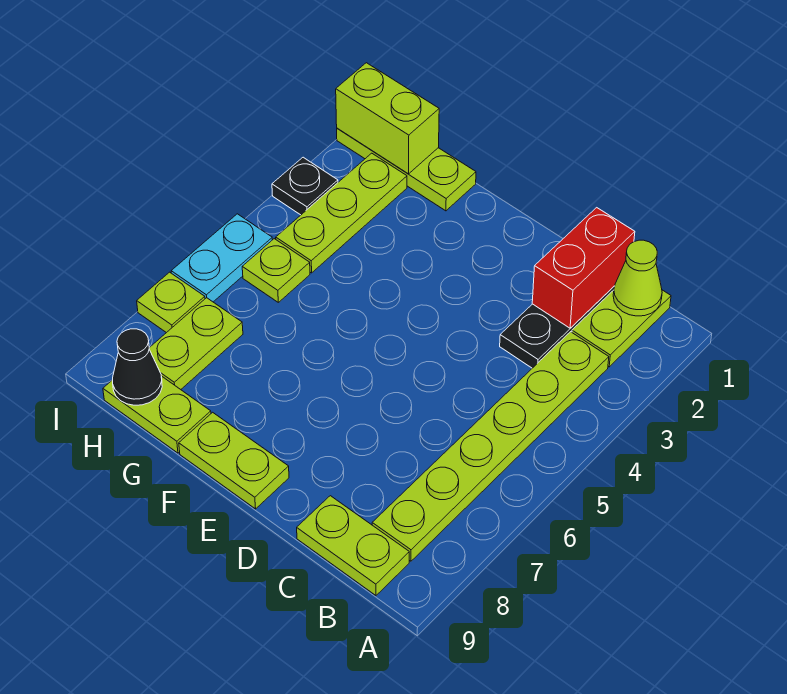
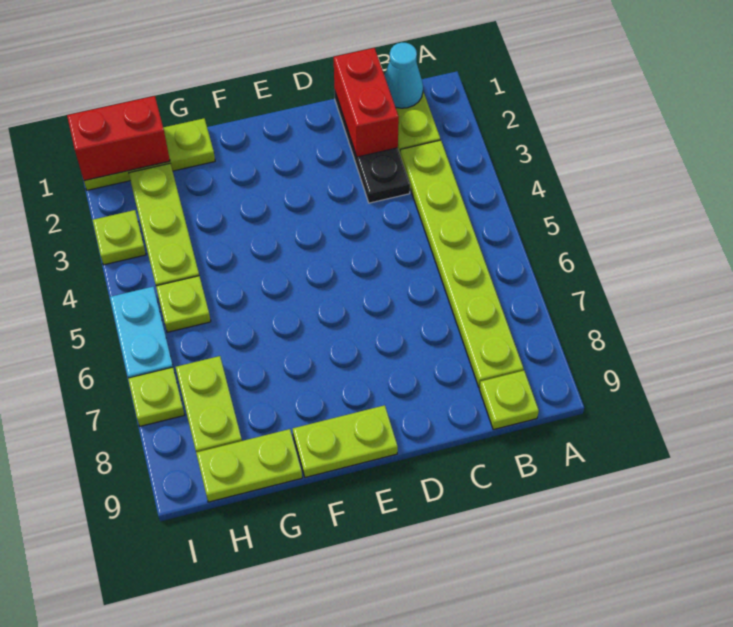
lime cone B1 level 2 -> cyan cone B1 level 2
lime plate B9:C9 level 1 -> lime plate B9 level 1
lime brick H1:I1 level 2 -> red brick H1:I1 level 2
black cone H9 level 2 -> none
black plate I3 level 1 -> lime plate I3 level 1

